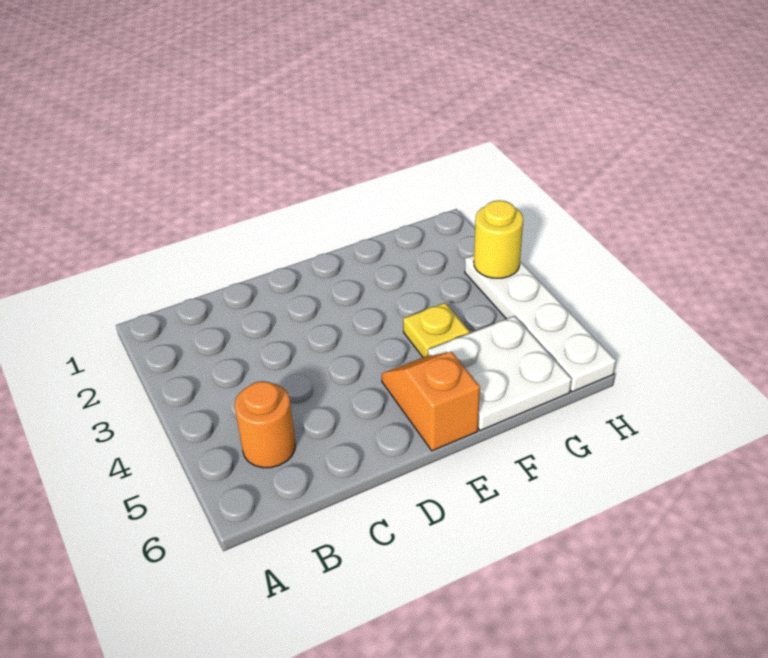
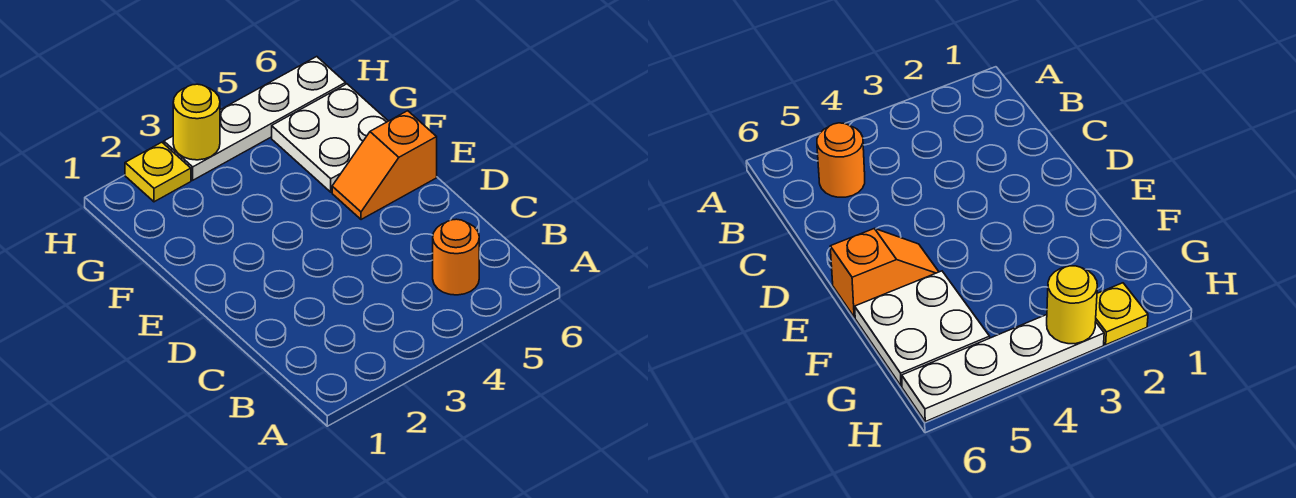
yellow plate F4 level 1 -> yellow plate H2 level 1

